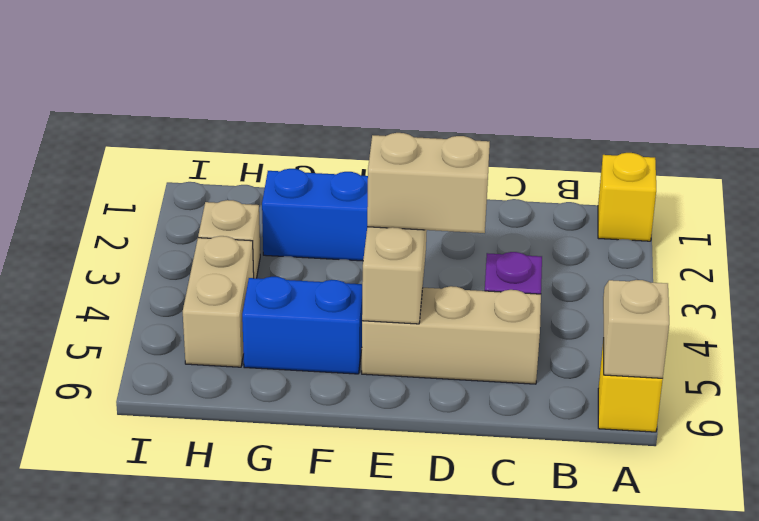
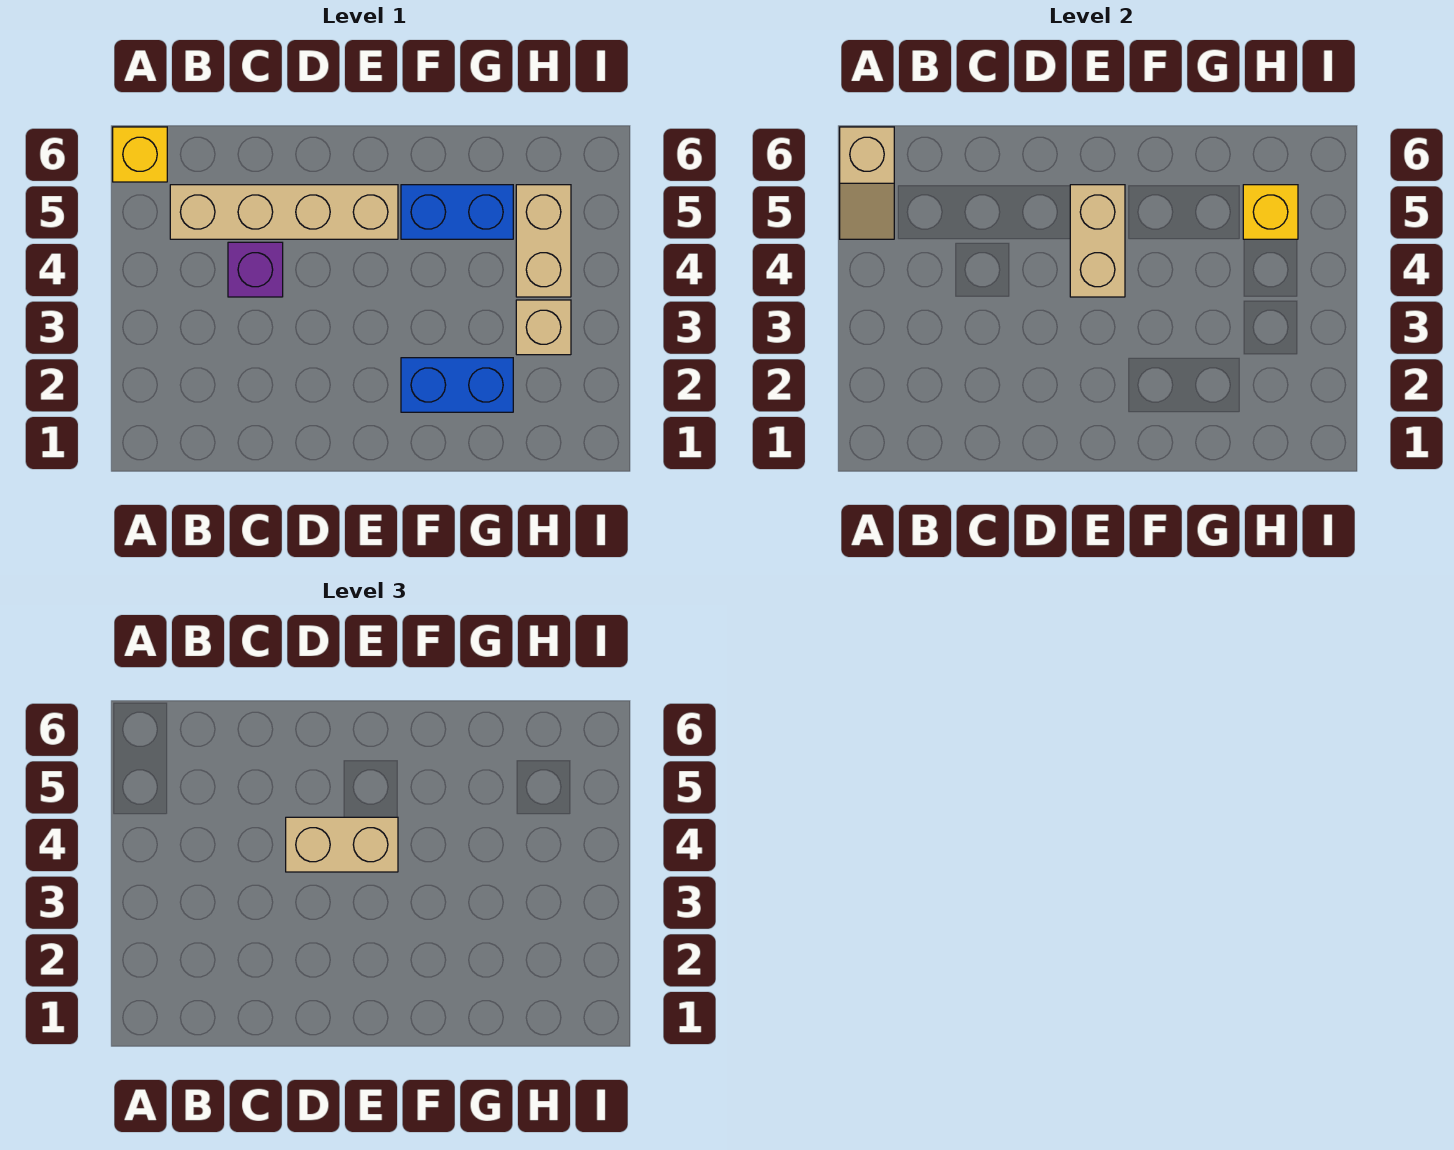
yellow brick A1 level 1 -> yellow brick H5 level 2
tan brick C5:E5 level 1 -> tan brick B5:E5 level 1

